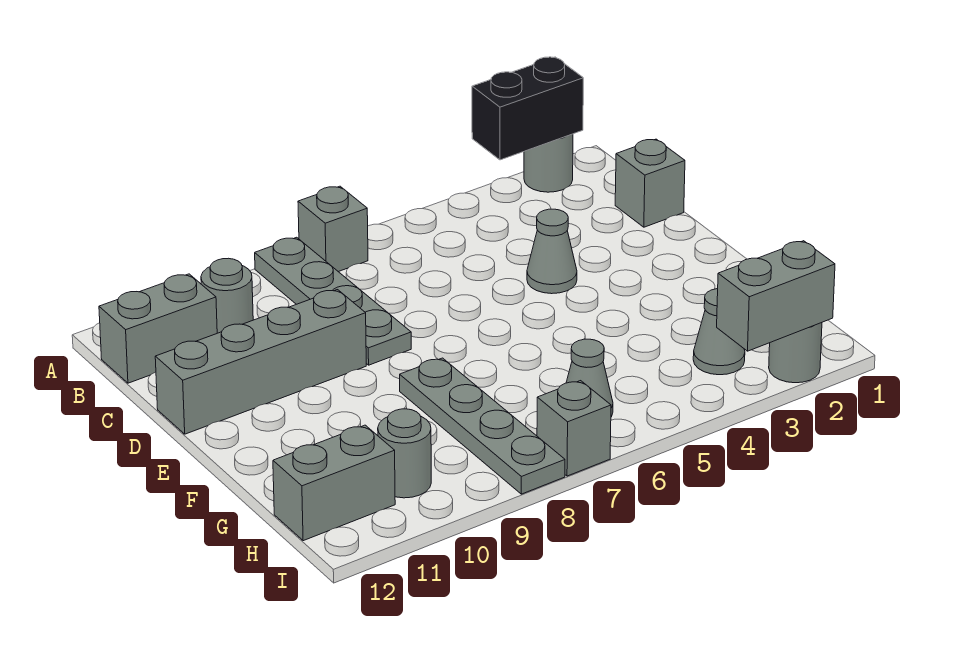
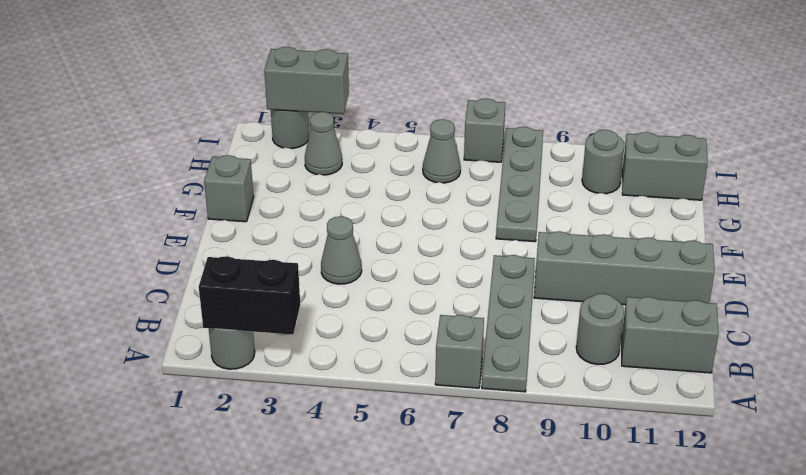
grey brick C1 level 1 -> grey brick F1 level 1

